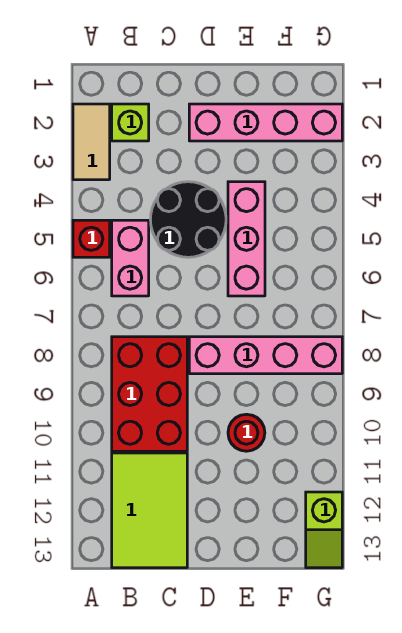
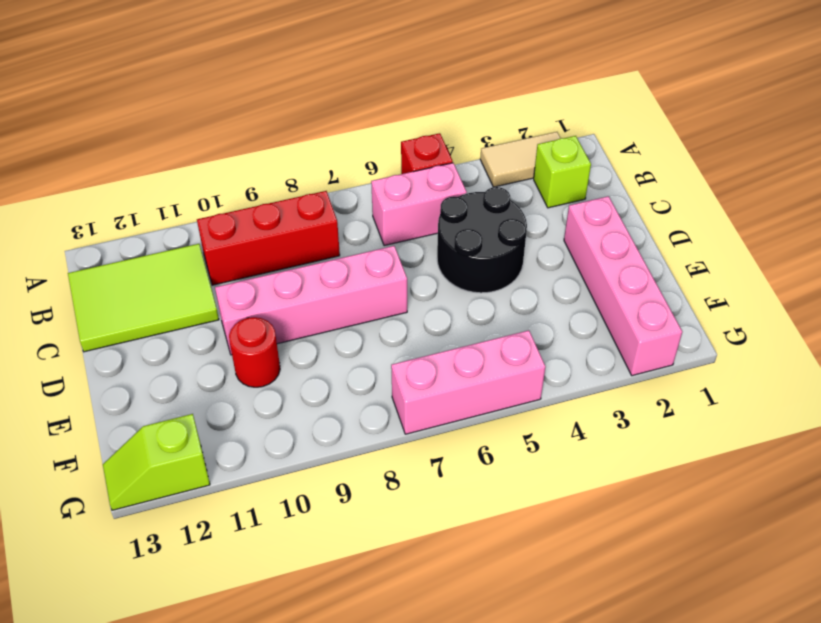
red brick B8:C10 level 1 -> red brick B8:B10 level 1
pink brick D8:G8 level 1 -> pink brick D7:D10 level 1
pink brick E4:E6 level 1 -> pink brick G5:G7 level 1

